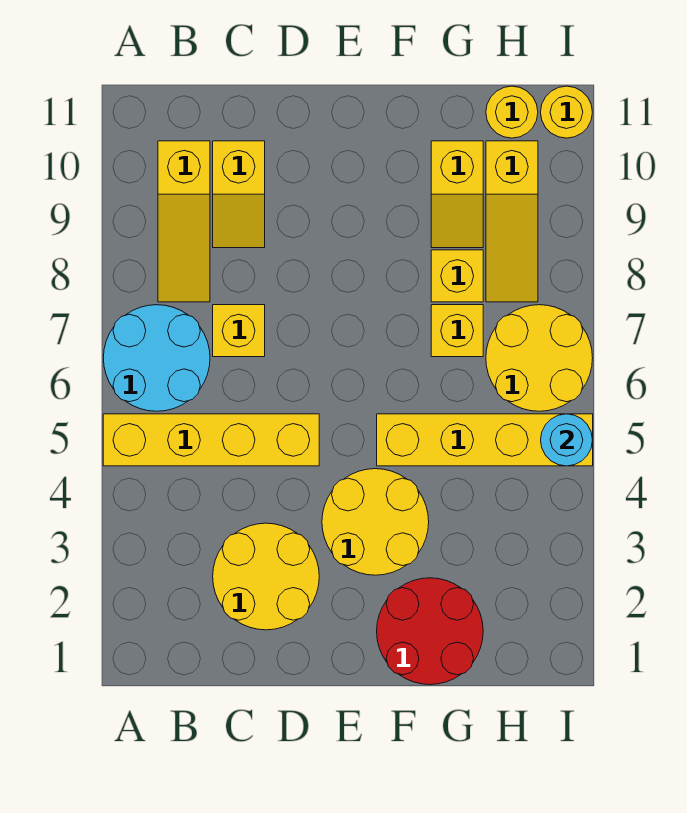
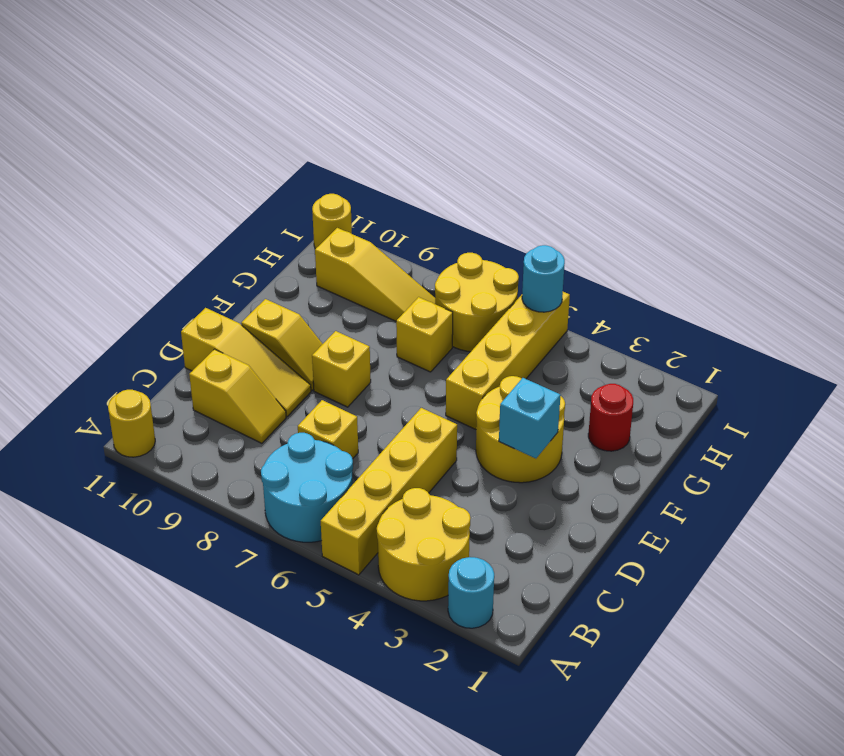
none -> cyan round brick A2 level 1
yellow slope B8:B10 level 1 top 10 -> yellow slope D9:D11 level 1 top 11
yellow round brick C2:D3 level 1 -> yellow round brick A3:B4 level 1
none -> cyan brick E3 level 2
red round brick F1:G2 level 1 -> red round brick G2 level 1
yellow brick G8 level 1 -> yellow brick E8 level 1
yellow slope G9:G10 level 1 top 10 -> yellow slope E9:E10 level 1 top 10
yellow round brick H11 level 1 -> yellow round brick A11 level 1

